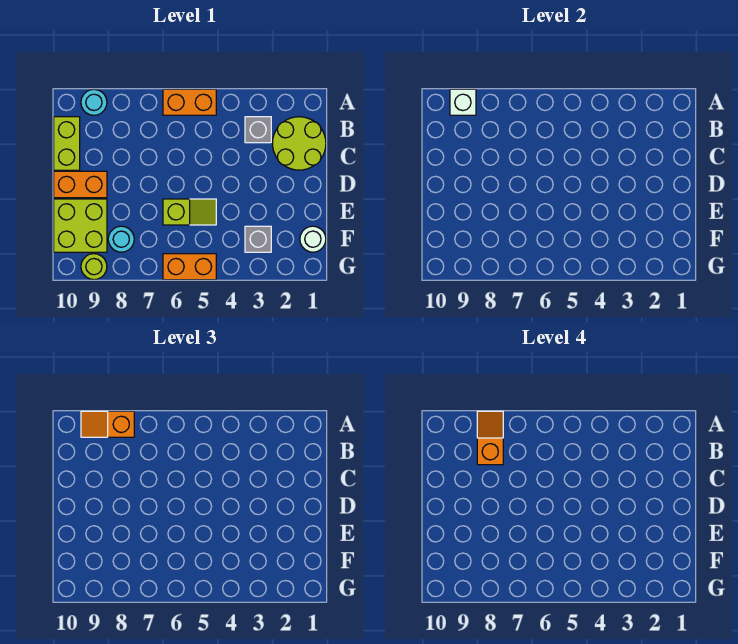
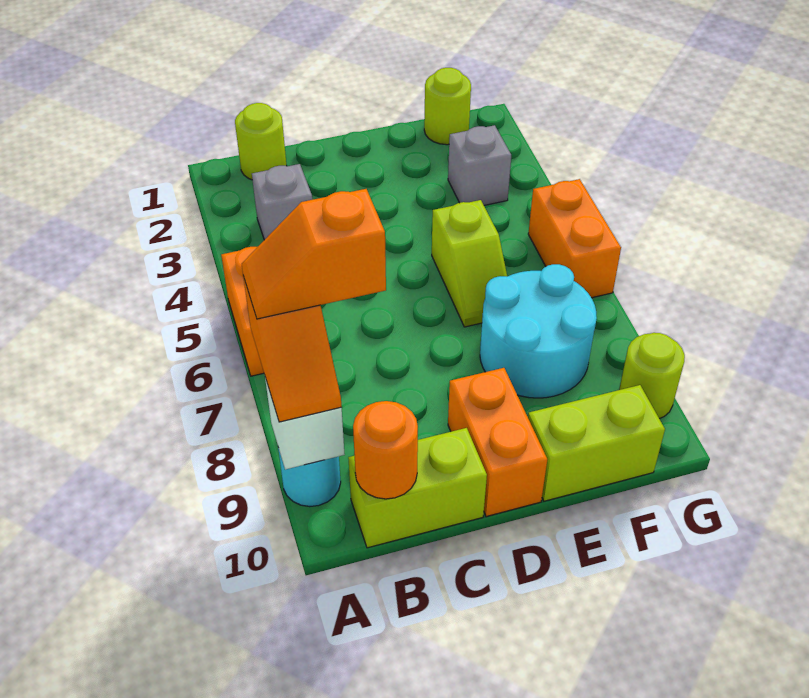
lime round brick B1:C2 level 1 -> lime round brick B1 level 1
none -> orange round brick B10 level 2
lime slope E5:E6 level 1 top 6 -> lime slope E5:E6 level 1 top 5
lime brick E9:F10 level 1 -> lime brick E10:F10 level 1
white round brick F1 level 1 -> lime round brick F1 level 1
cyan round brick F8 level 1 -> cyan round brick E7:F8 level 1

